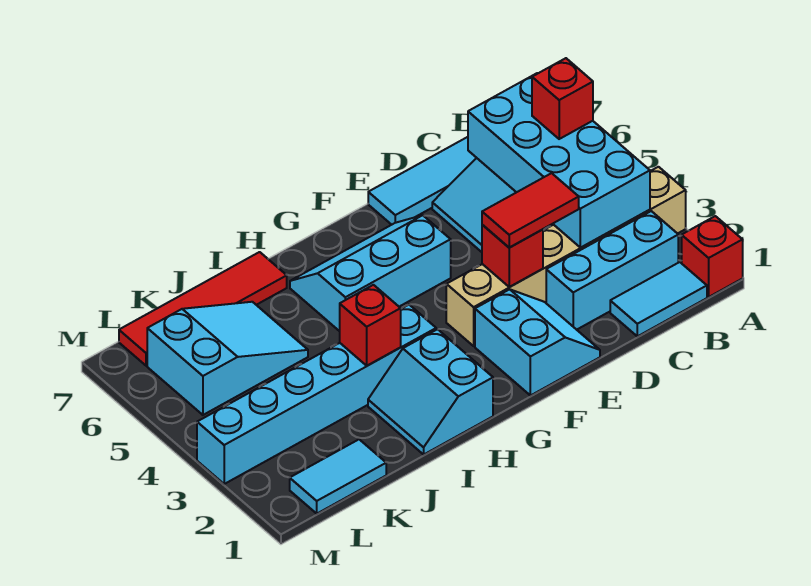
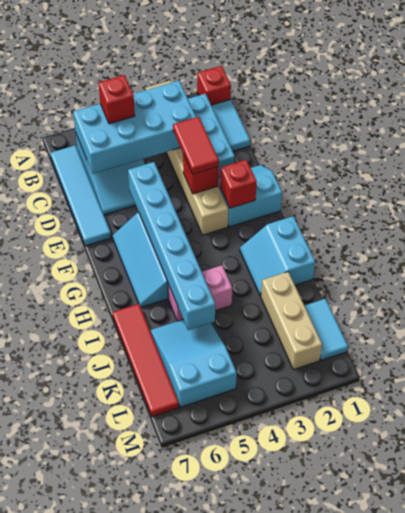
cyan slope H1:I2 level 1 top H -> cyan slope H1:I2 level 1 top 1
cyan brick H3:M3 level 1 -> cyan brick E5:J5 level 2
red brick I3 level 2 -> red brick F2 level 2
none -> pink brick I4:I5 level 1
none -> tan brick J2:L2 level 1

